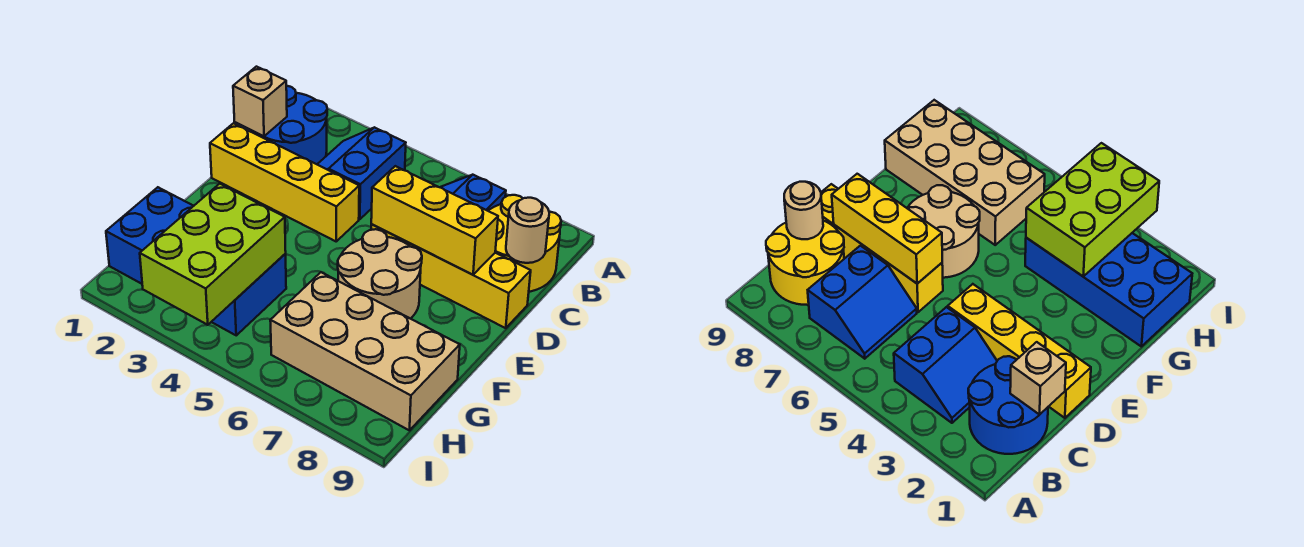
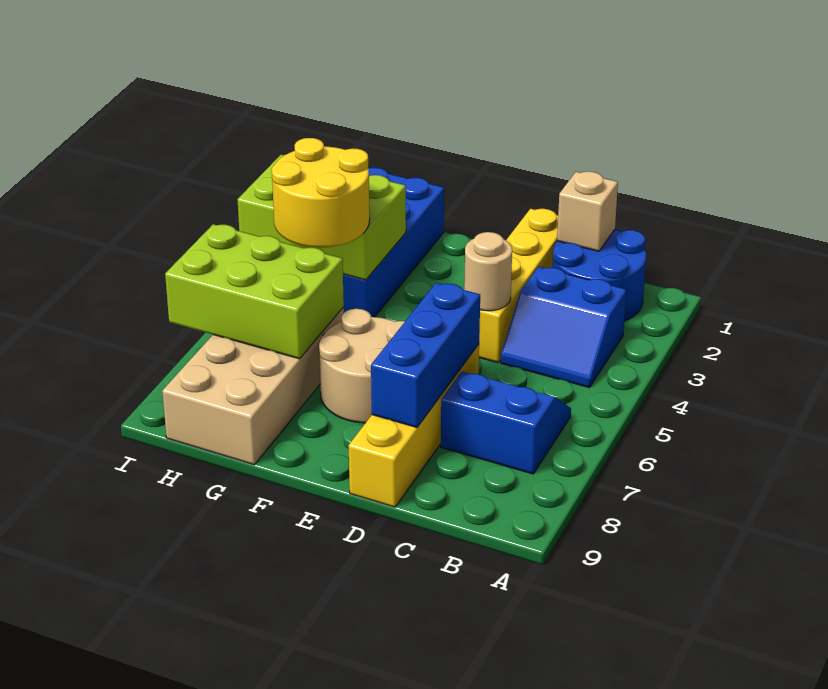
blue slope B3:C4 level 1 top 4 -> blue slope B3:C4 level 1 top 3
yellow round brick B8:C9 level 1 -> yellow round brick G4:H5 level 3
tan round brick C9 level 2 -> tan round brick D4 level 2
yellow brick D6:D8 level 2 -> blue brick D6:D8 level 2
none -> lime brick G6:I7 level 2

